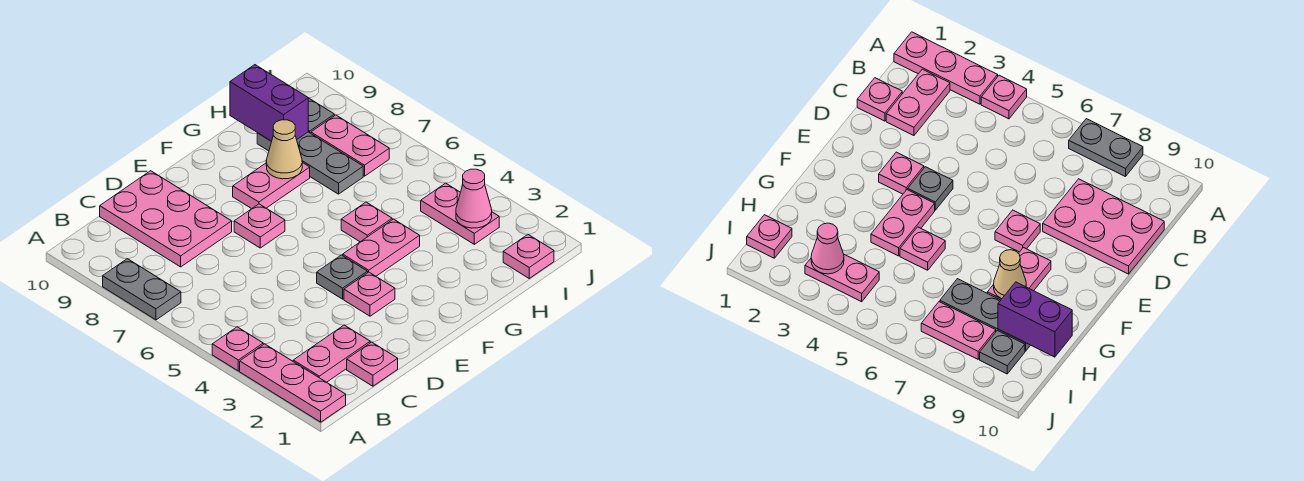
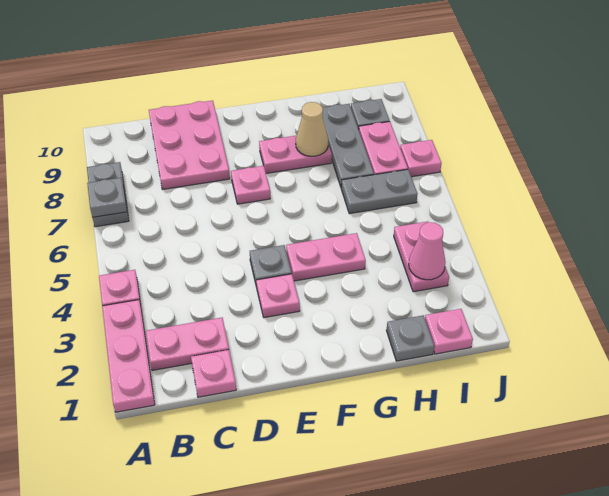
none -> grey plate A7 level 2
pink plate G5 level 1 -> pink plate J7 level 1
none -> grey plate H1 level 1
none -> grey plate H6:I6 level 1
purple brick H9:H10 level 2 -> none

